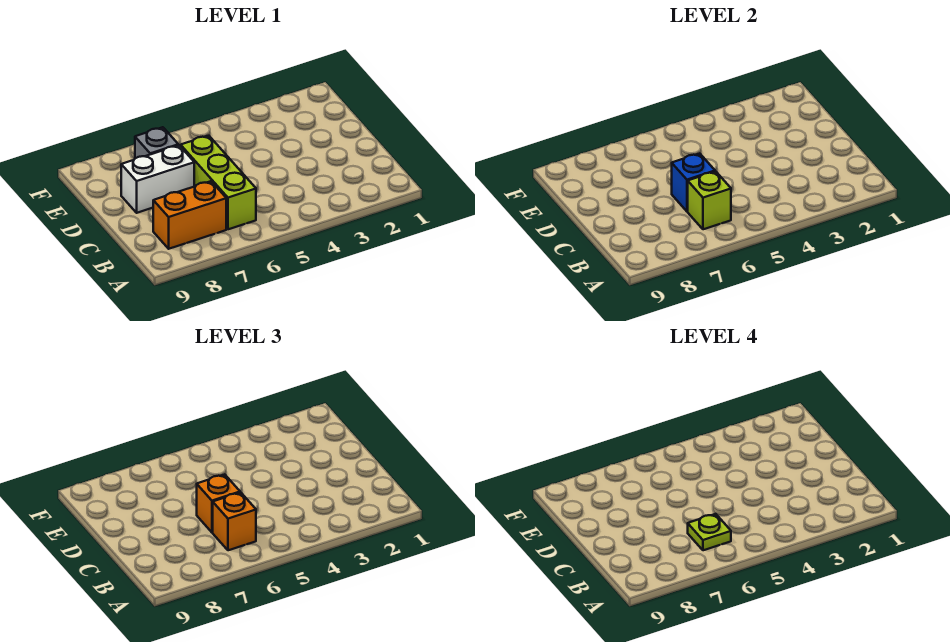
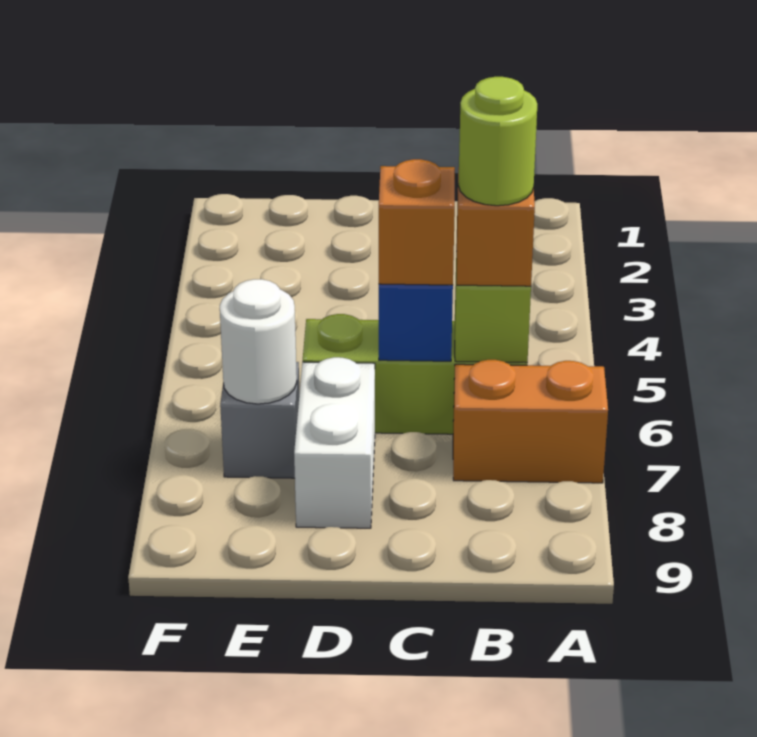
lime plate B6 level 4 -> lime round brick B6 level 4
orange brick B7:B8 level 1 -> orange brick A7:B7 level 1
none -> white round brick E7 level 2

